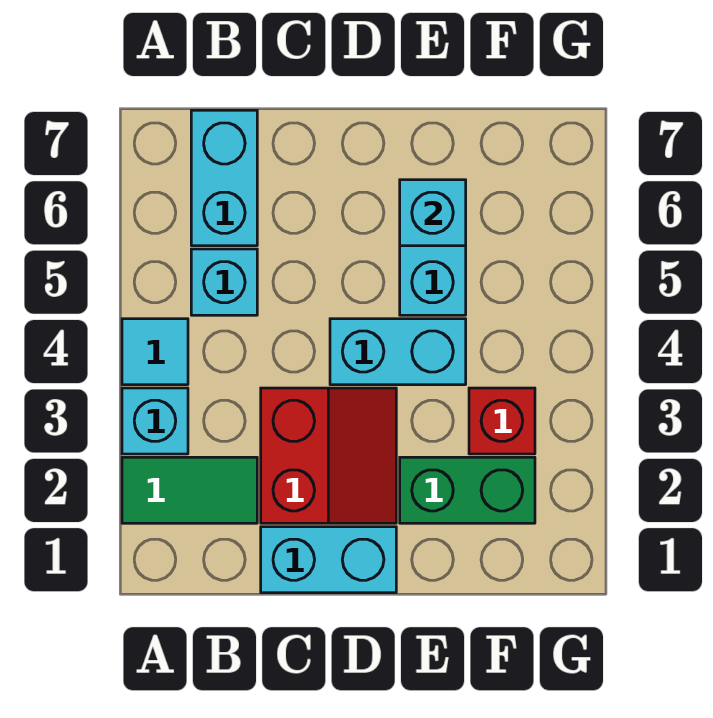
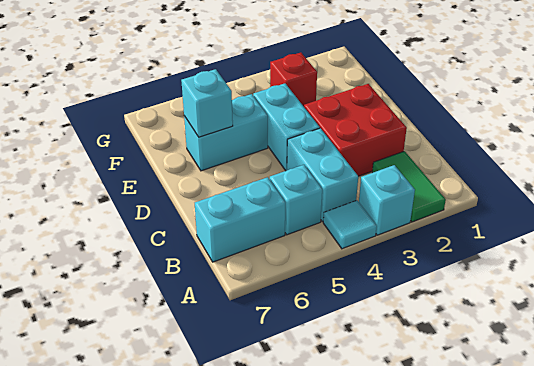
cyan brick C1:D1 level 1 -> cyan brick B4:C4 level 1
red slope C2:D3 level 1 top C -> red brick C2:D3 level 1
green brick E2:F2 level 1 -> none

